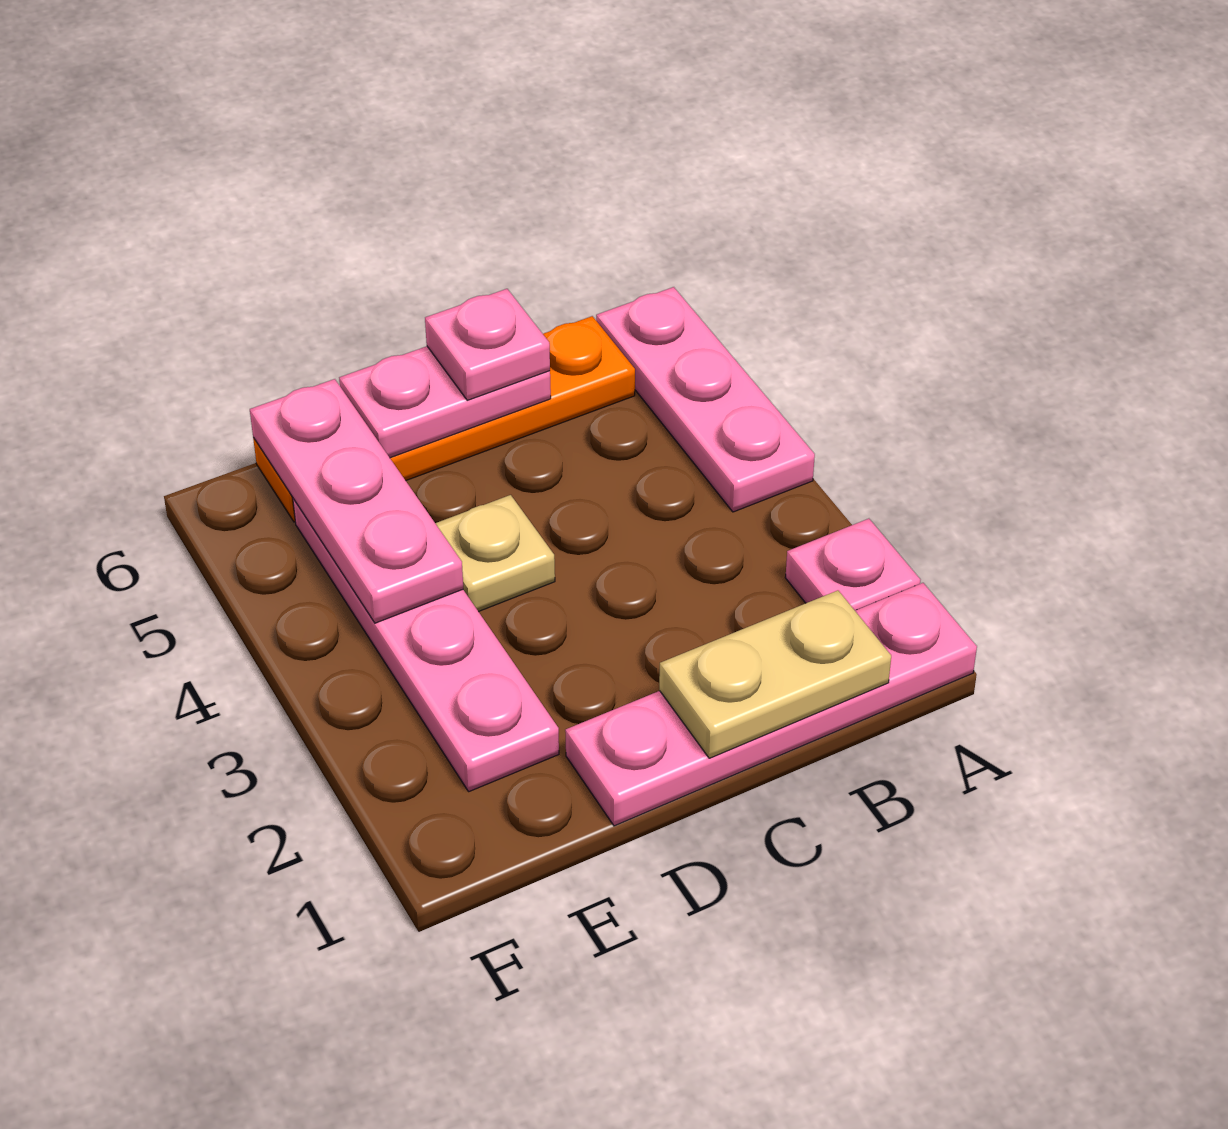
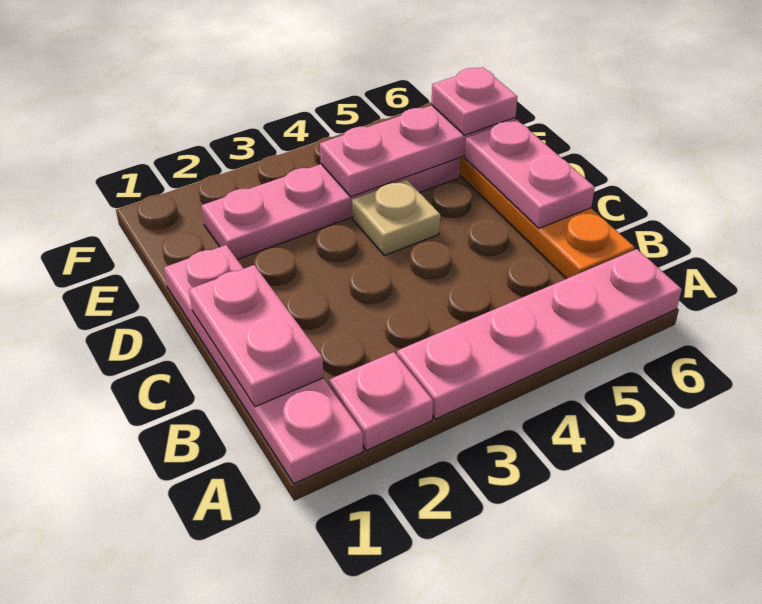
pink plate A4:A6 level 1 -> pink plate A3:A6 level 1
tan plate B1:C1 level 2 -> pink plate B1:C1 level 2
pink plate C6 level 3 -> pink plate E6 level 3

